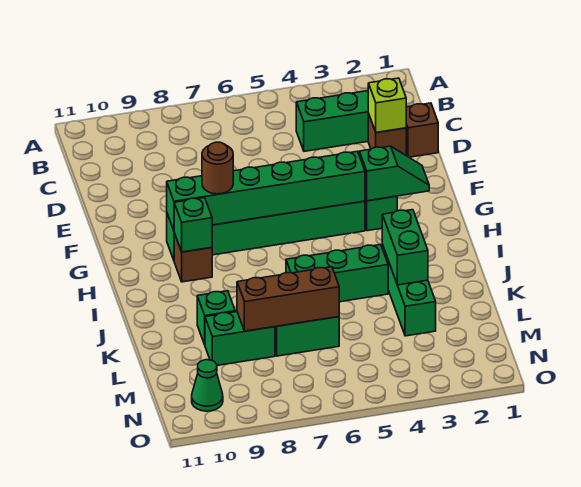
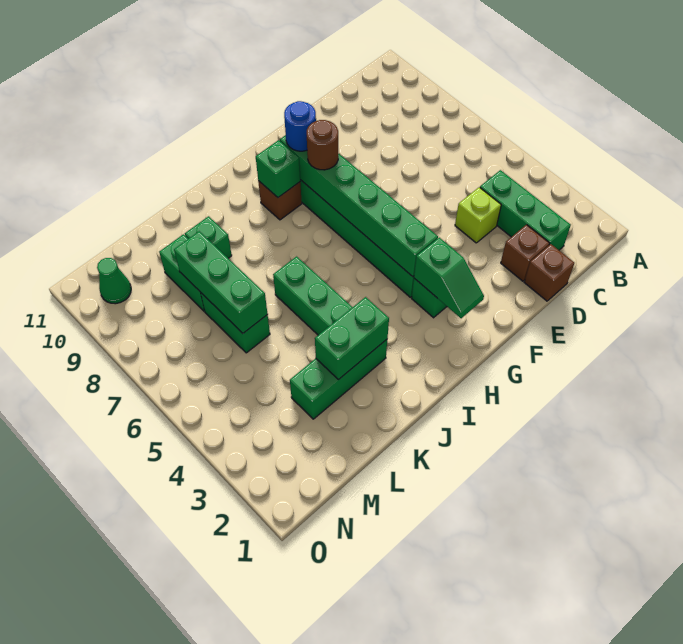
lime brick D2 level 2 -> lime brick D4 level 1
none -> blue round brick G9 level 3
brown brick L6:L8 level 2 -> green brick L6:L8 level 2

